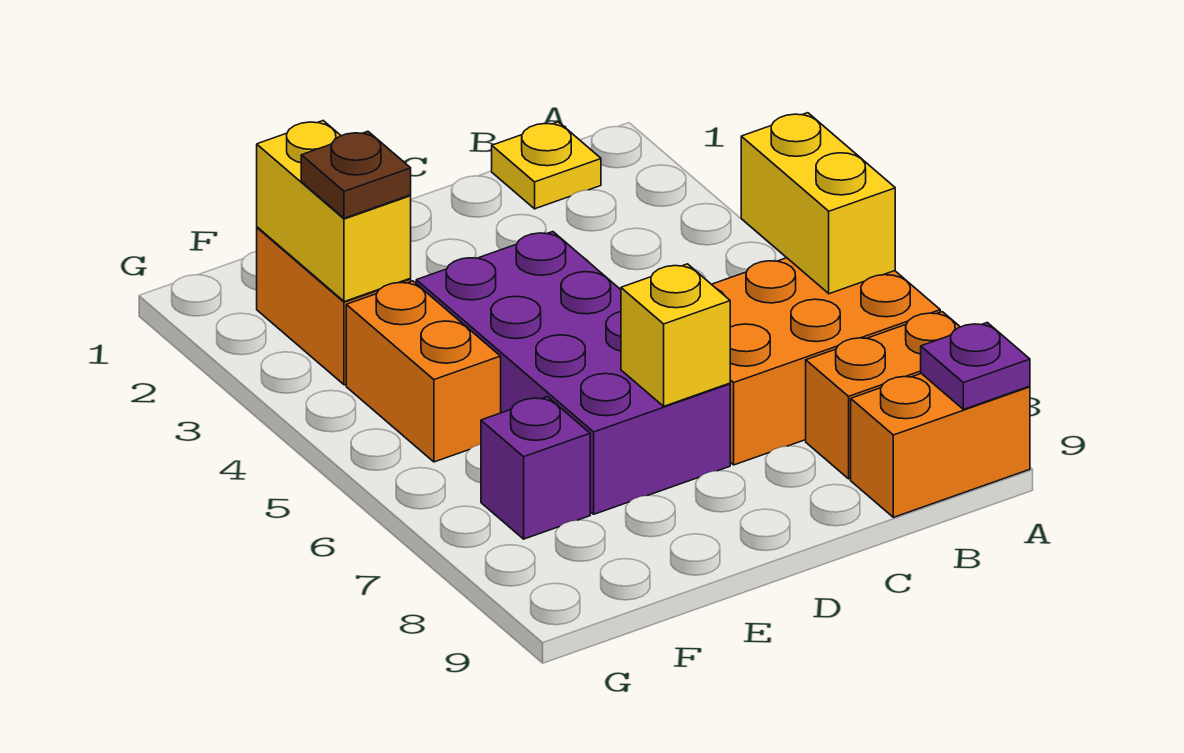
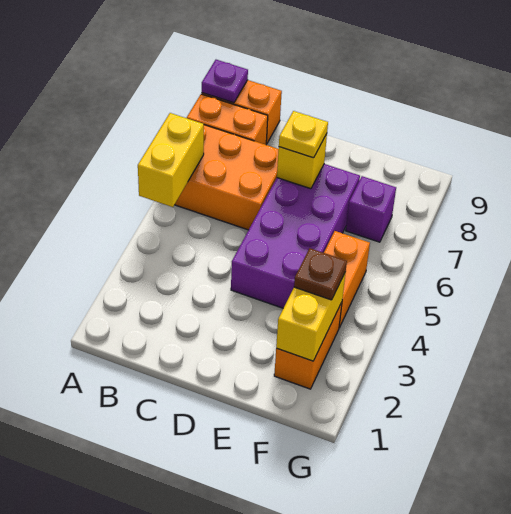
yellow plate B1 level 1 -> yellow plate D7 level 3

